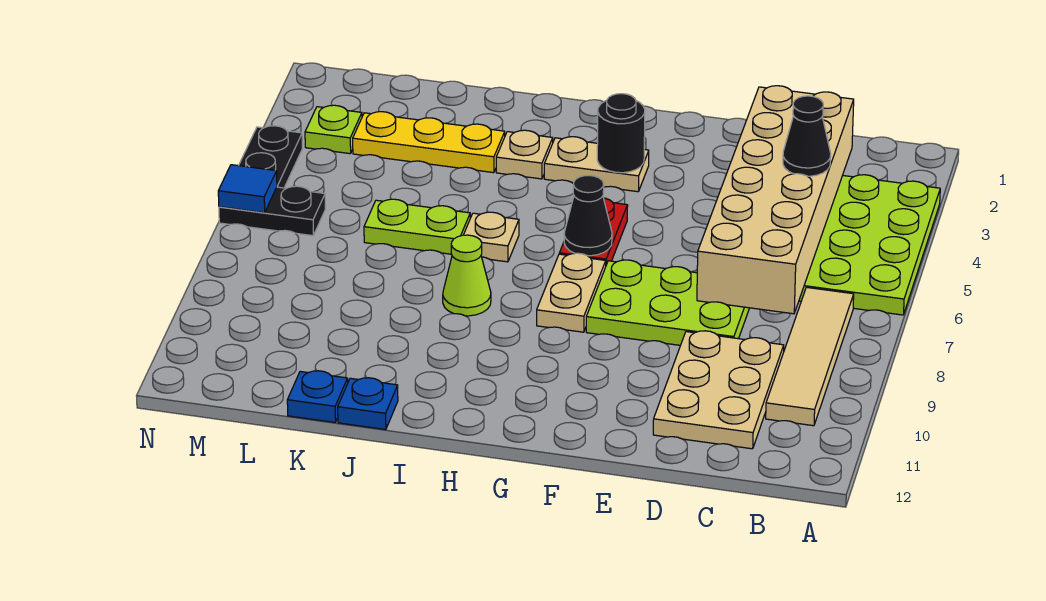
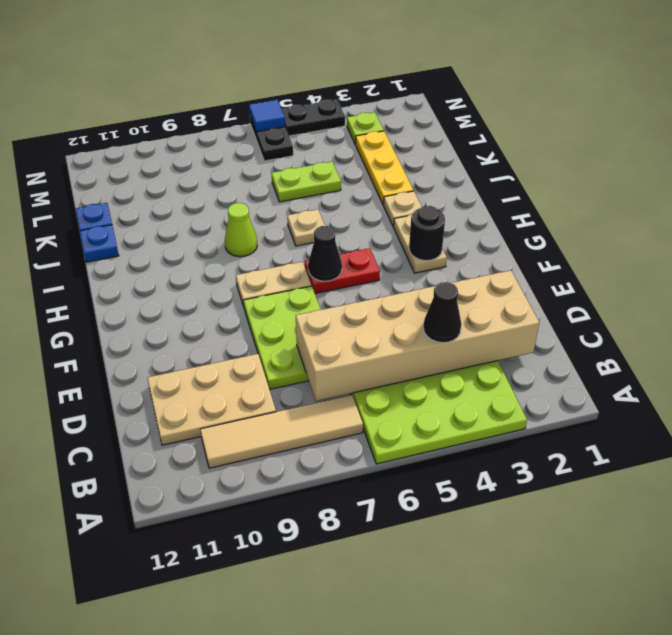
lime plate J6:K6 level 1 -> lime plate K5:K6 level 1

